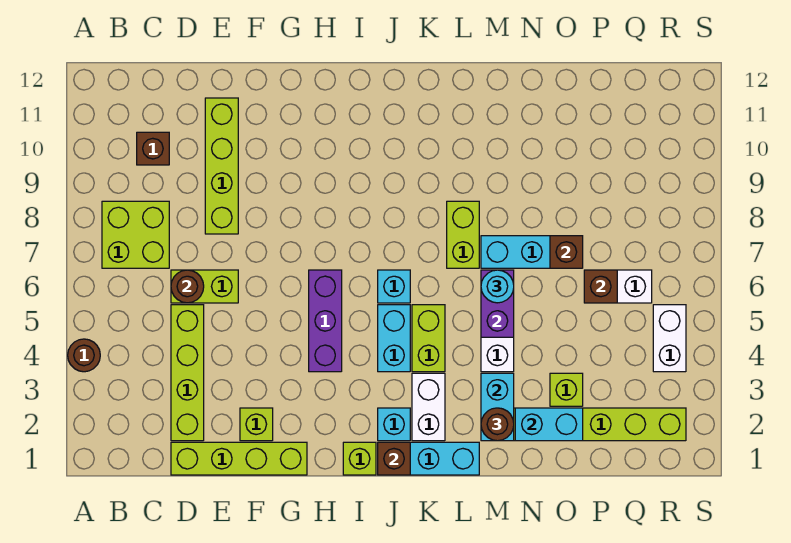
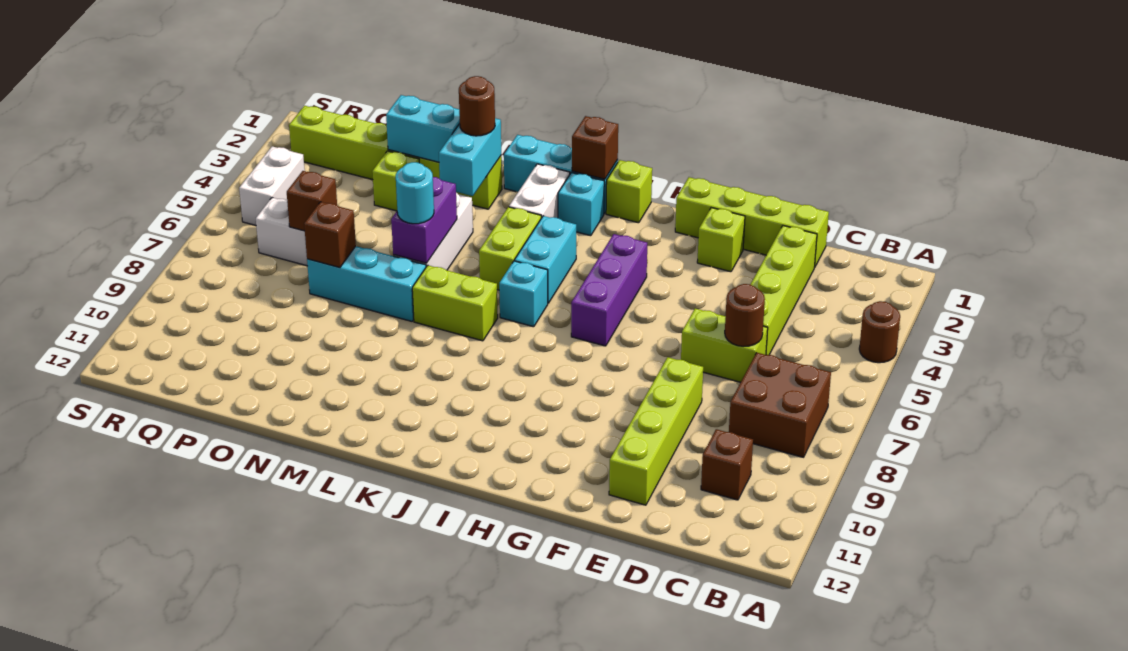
lime brick B7:C8 level 1 -> brown brick B7:C8 level 1
lime brick L7:L8 level 1 -> lime brick K7:L7 level 1

